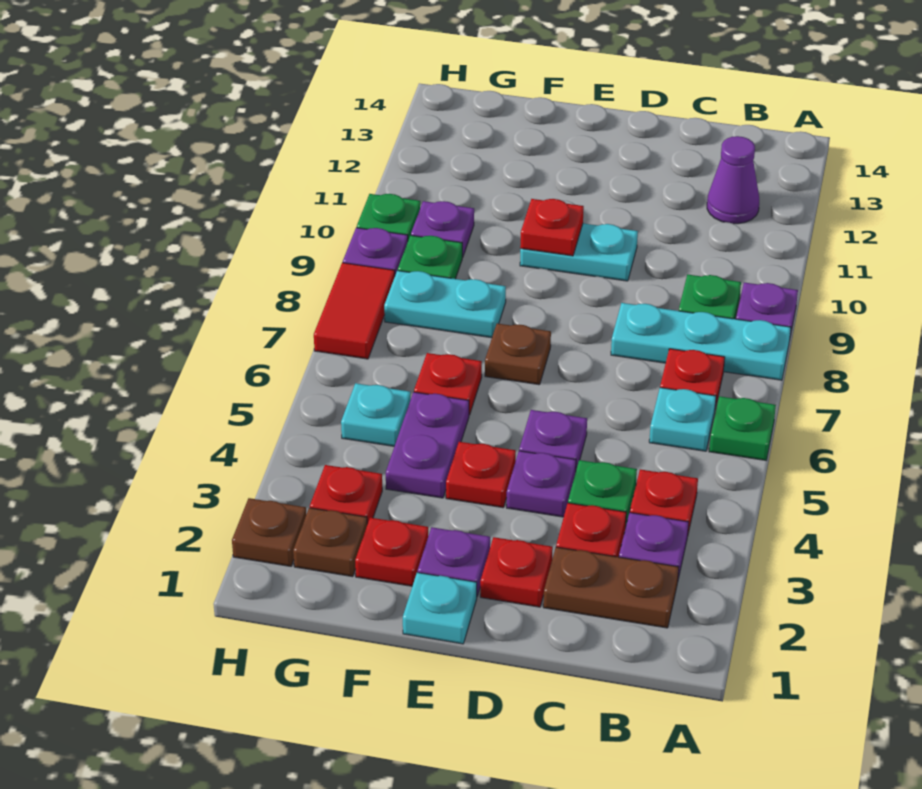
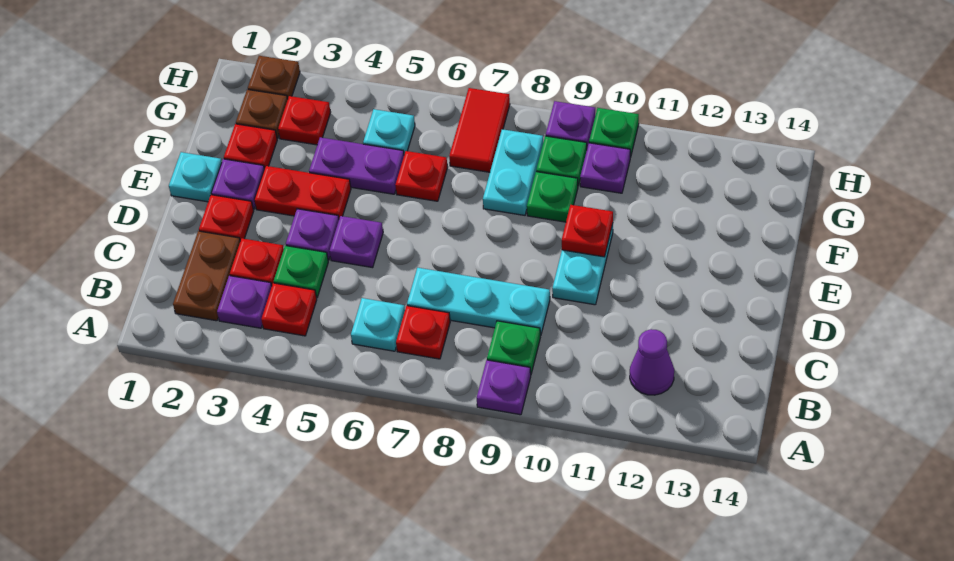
green plate A6 level 1 -> green plate F9 level 1
cyan plate A8:C8 level 1 -> cyan plate C7:C9 level 1
red plate E4 level 1 -> red plate E3:E4 level 1
brown plate E7 level 1 -> none
red tile H7:H8 level 1 -> red tile G7:H7 level 1

